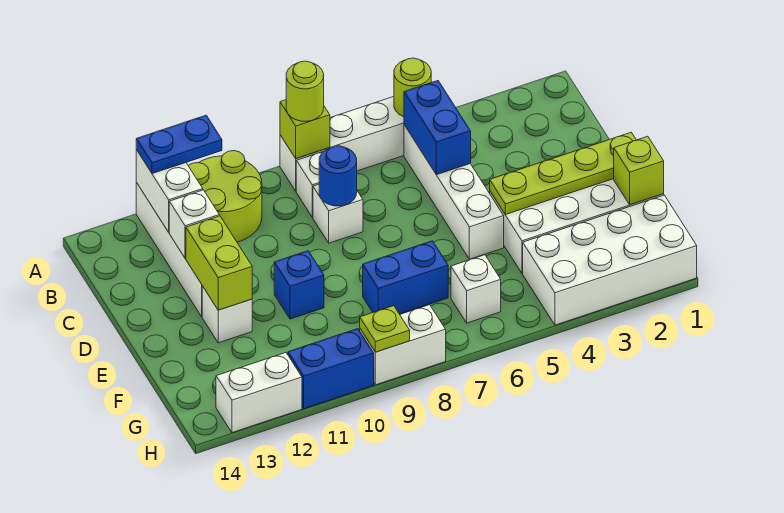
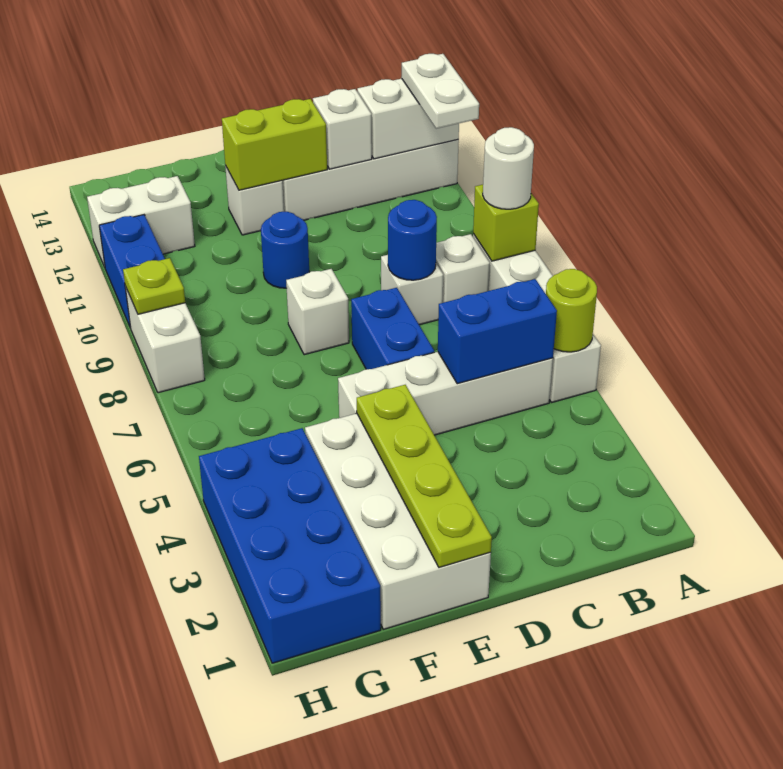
lime round brick A8 level 3 -> white round brick A8 level 3
lime round brick A10:B11 level 1 -> none
blue plate A11:A12 level 3 -> white plate A11:A12 level 3
blue brick E10 level 1 -> blue round brick E10 level 1
lime brick F1 level 2 -> none
blue brick F7:F8 level 1 -> blue brick D6:D7 level 1
white brick G1:H4 level 1 -> blue brick G1:H4 level 1
white brick G6 level 1 -> white brick E8 level 1
white brick H12:H13 level 1 -> white brick G12:H12 level 1

